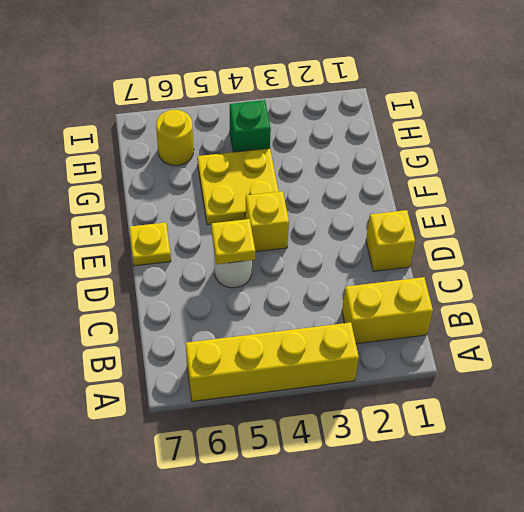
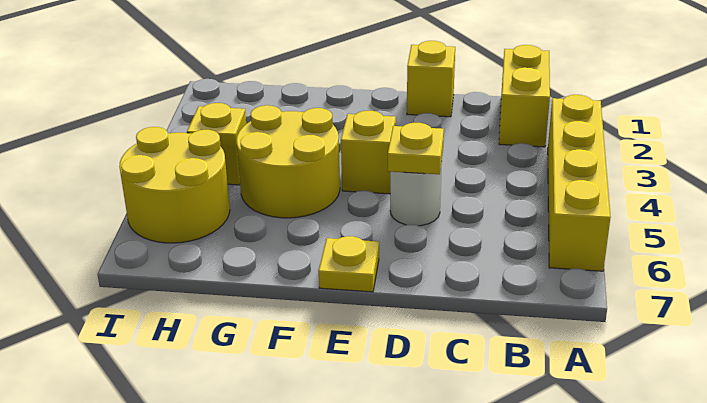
yellow plate F4:G5 level 1 -> yellow round brick F4:G5 level 1
green brick H4 level 1 -> yellow brick H4 level 1
yellow round brick H6 level 1 -> yellow round brick H5:I6 level 1

